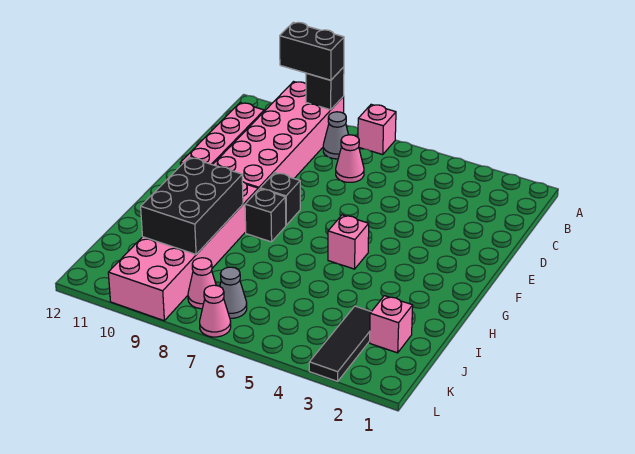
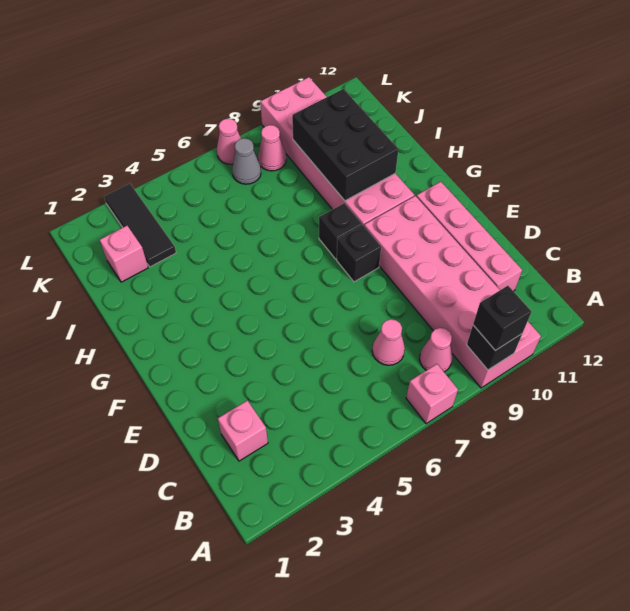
black brick A9:A10 level 3 -> black brick A9 level 3
grey cone B8 level 1 -> pink cone B8 level 1
pink brick G5 level 1 -> pink brick C2 level 1

